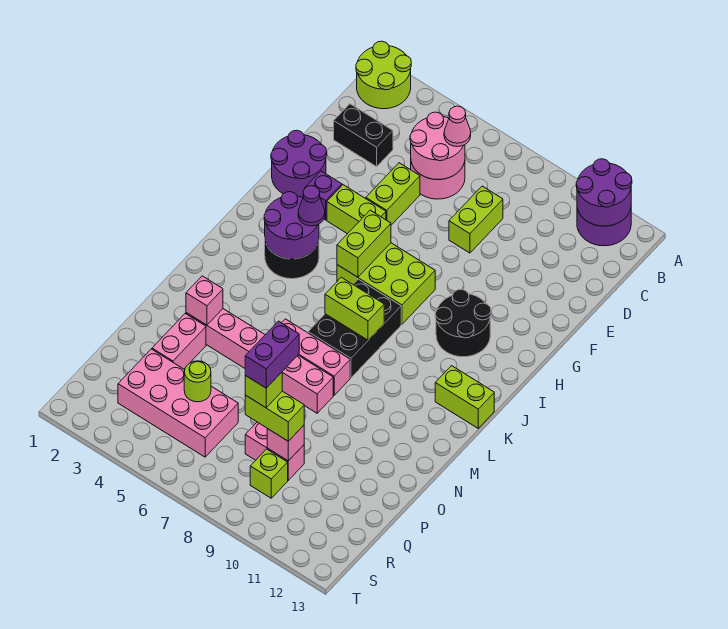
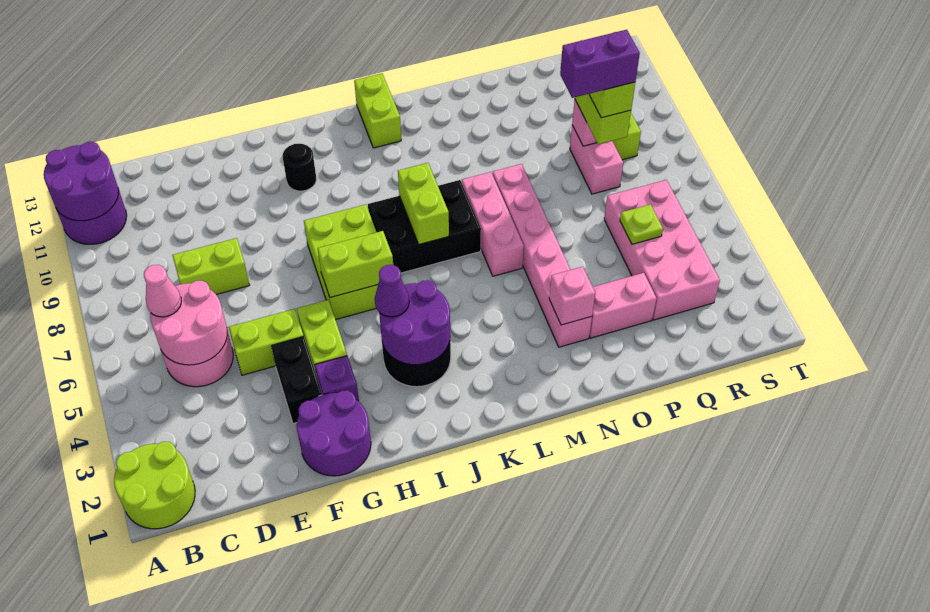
black brick D2:D3 level 1 -> black brick F3:F4 level 1
black round brick H10:I11 level 1 -> black round brick H11 level 1
lime round brick Q5 level 2 -> lime plate Q5 level 2

